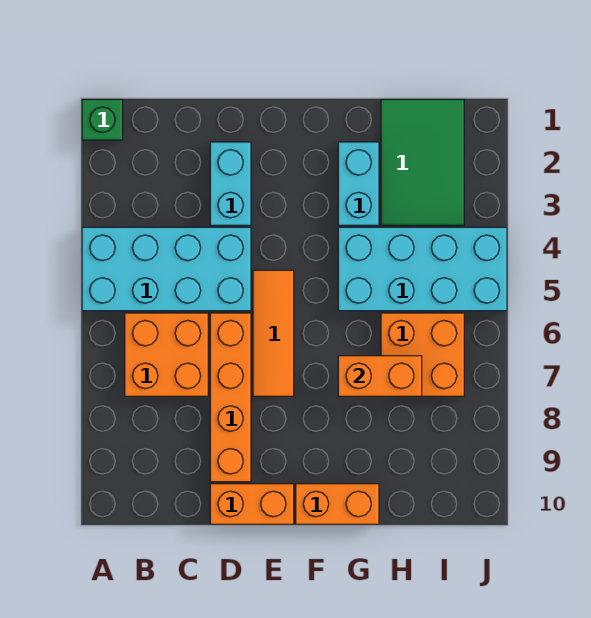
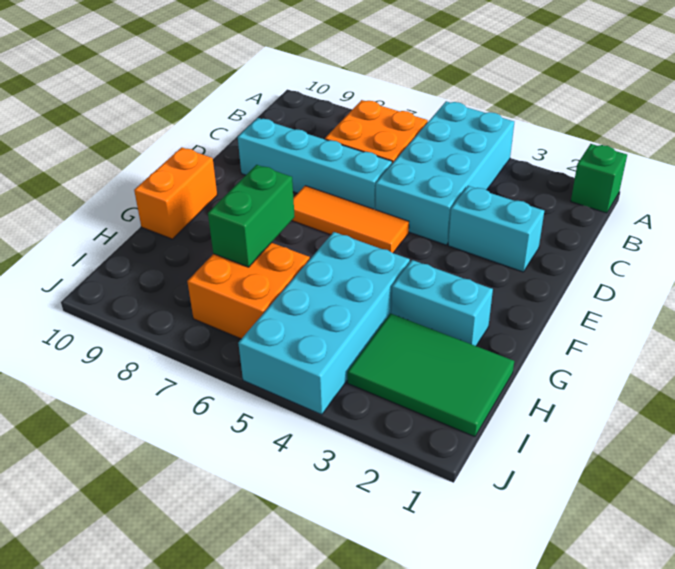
orange brick D6:D9 level 1 -> cyan brick D6:D9 level 1
orange brick D10:E10 level 1 -> none
orange brick G7:H7 level 2 -> green brick G7:H7 level 2

